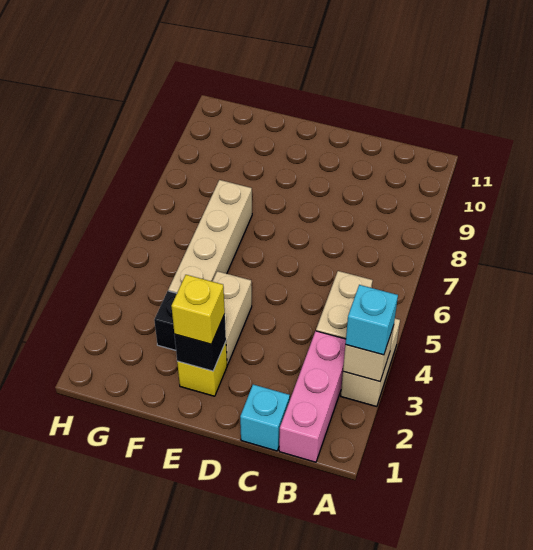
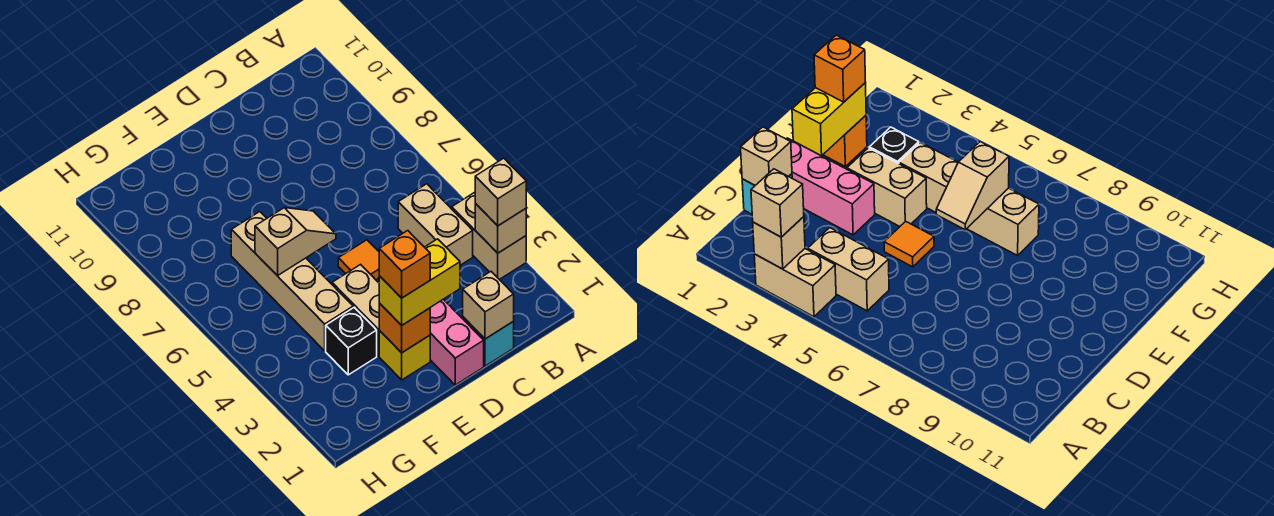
cyan brick A3 level 3 -> tan brick A3 level 3
pink brick B1:B3 level 1 -> pink brick D1:D3 level 1
none -> tan brick C1 level 2
none -> orange tile D5 level 1
black brick E2 level 2 -> orange brick E2 level 2
yellow brick E2 level 3 -> yellow brick D2:E2 level 3
none -> orange brick E2 level 4
none -> tan slope E6:F6 level 2 top F

